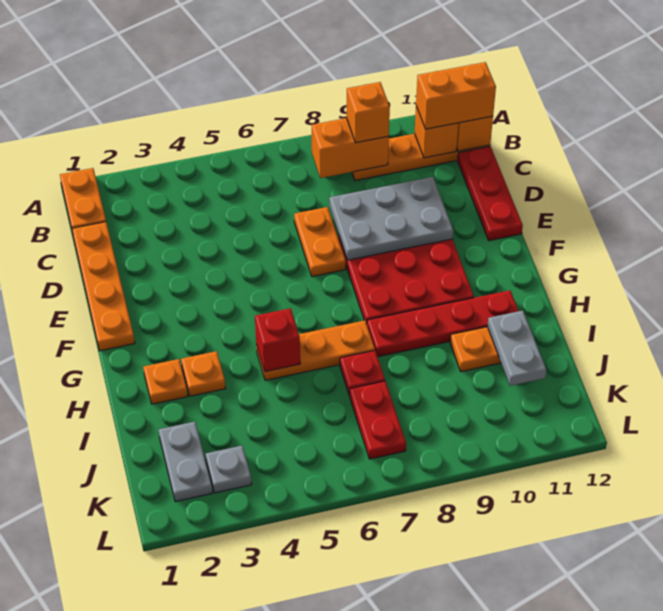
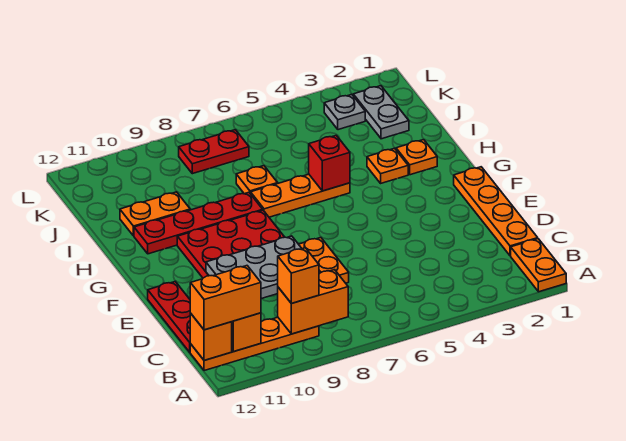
red plate I7 level 1 -> orange plate I7 level 1
grey plate I11:J11 level 2 -> none
red plate J7:K7 level 1 -> red plate K7:K8 level 1

